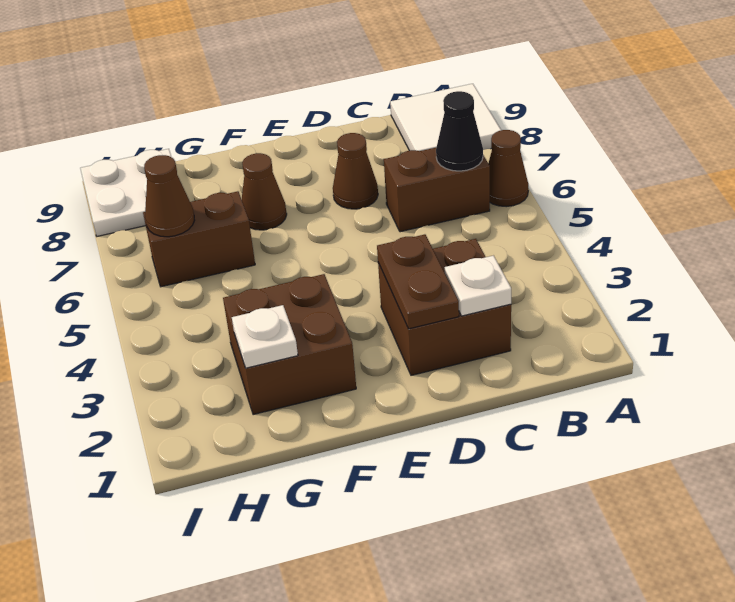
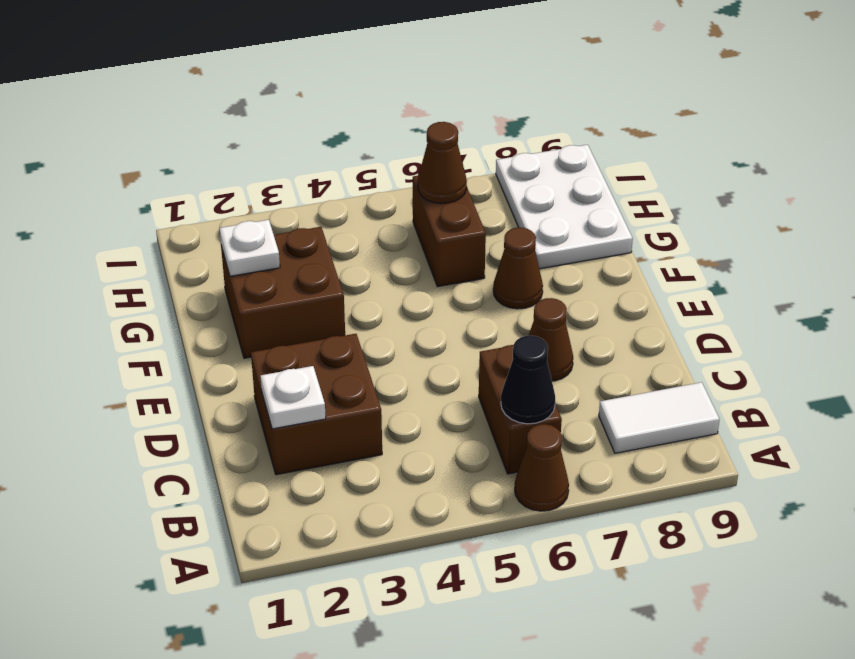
white tile A8:B9 level 1 -> white tile B8:B9 level 1
brown plate D2:D3 level 2 -> none
white plate H8:I9 level 1 -> white plate G8:I9 level 1

